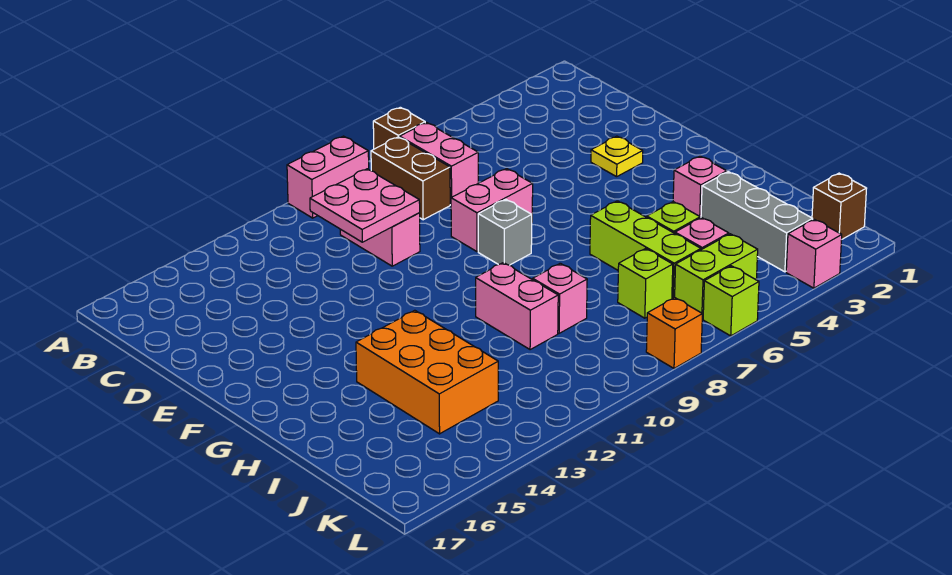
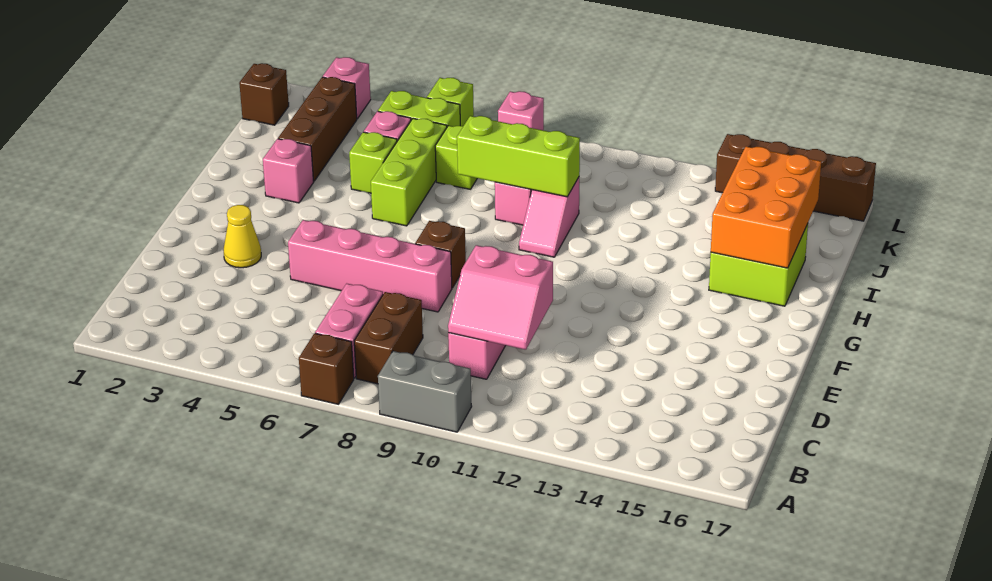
pink brick A9:A10 level 1 -> grey brick A9:A10 level 1
pink plate C10:D11 level 2 -> pink slope C10:D11 level 2 top D
yellow plate E3 level 1 -> yellow cone E3 level 1
pink brick E7:E8 level 1 -> pink brick E5:E8 level 1
grey brick F8 level 1 -> brown brick F8 level 1
pink brick H10:I10 level 1 -> pink slope H10:I10 level 1 top I
orange brick H13:J14 level 1 -> orange brick H15:J16 level 2
none -> lime brick H15:I16 level 1
grey brick I3:K3 level 1 -> brown brick I3:K3 level 1
none -> lime brick I8:I10 level 2
orange brick L8 level 1 -> pink brick L8 level 1
none -> brown brick L14:L17 level 1

